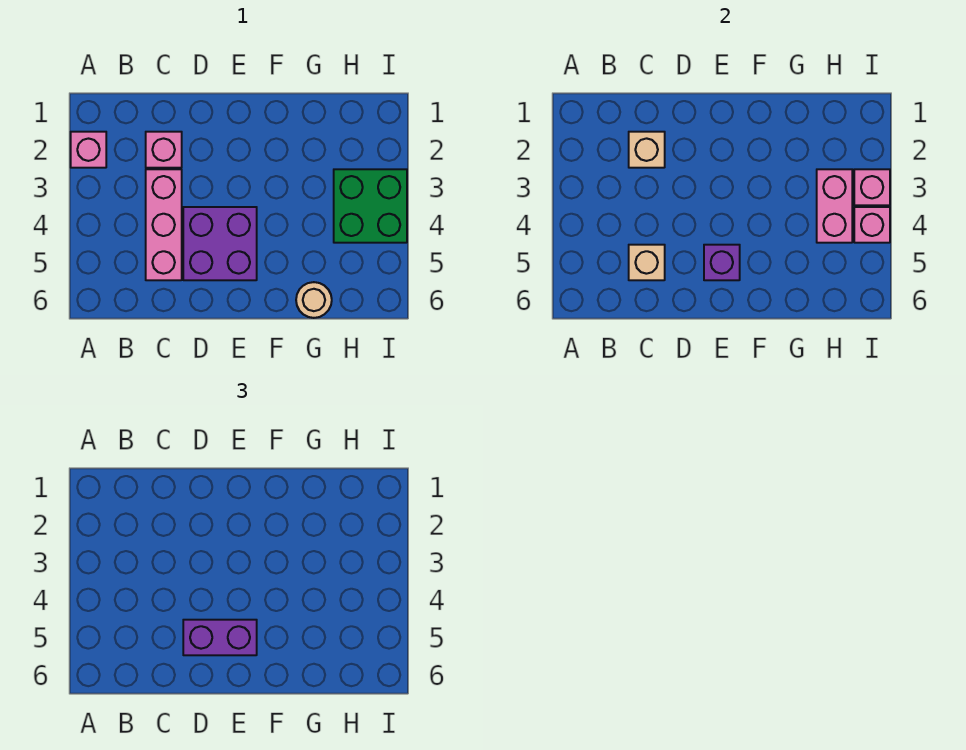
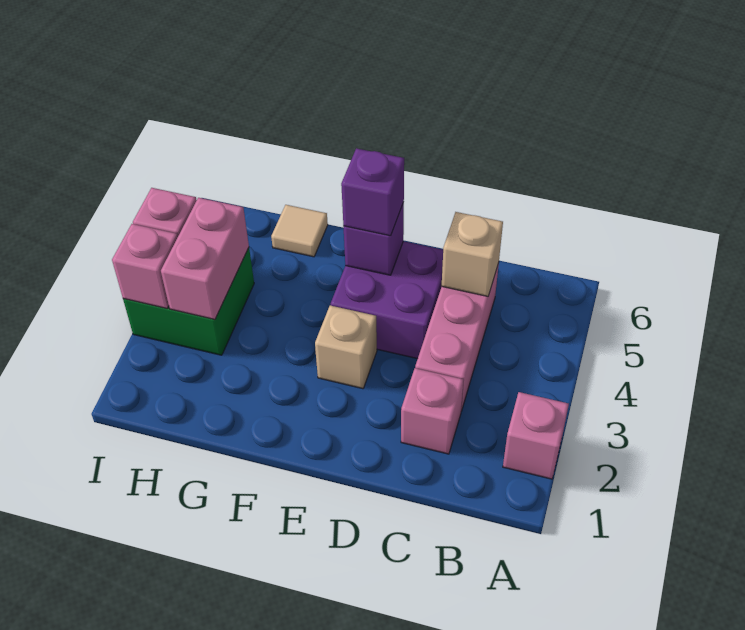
tan brick C2 level 2 -> tan brick E3 level 1
purple brick D5:E5 level 3 -> purple brick E5 level 3
tan round brick G6 level 1 -> tan tile G6 level 1

